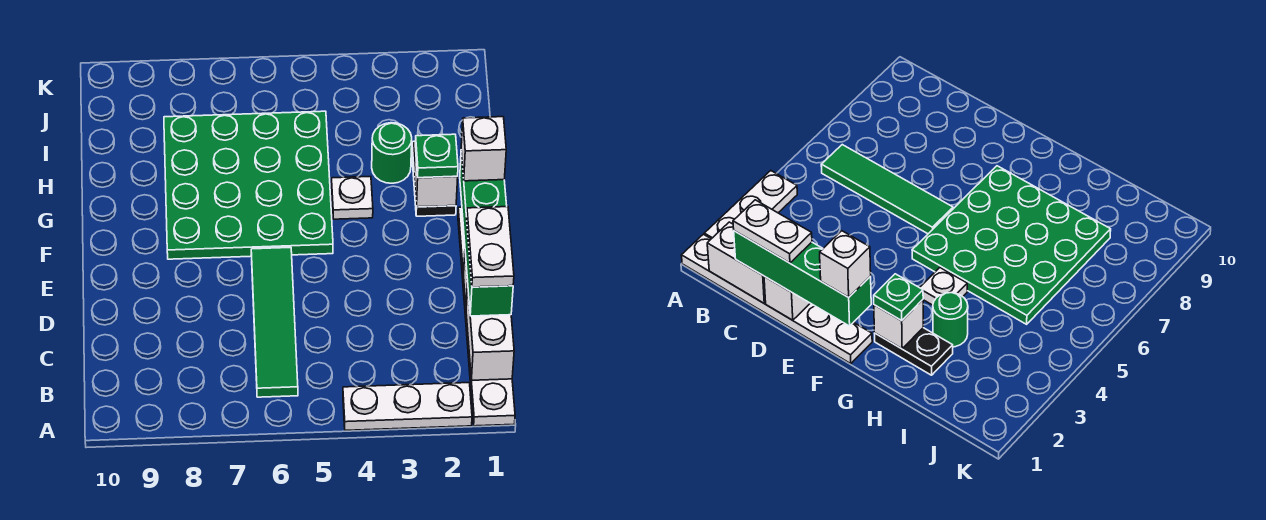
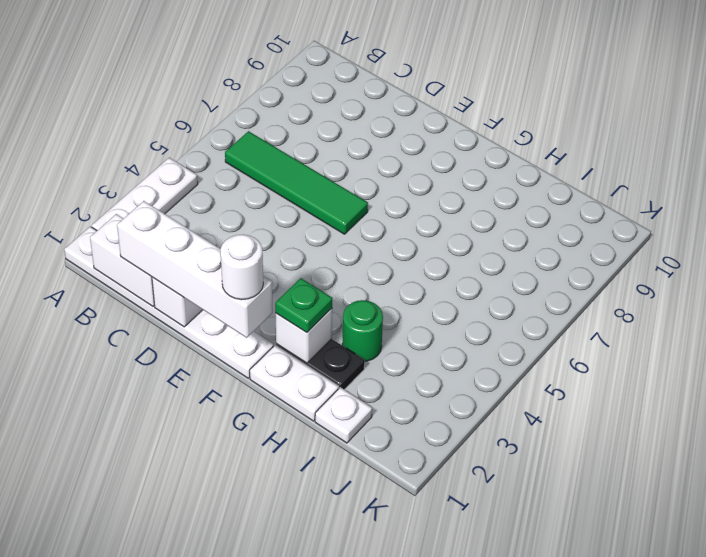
green brick C1:F1 level 3 -> white brick C1:F1 level 3
white plate C1:D1 level 4 -> white plate G1:H1 level 1
white brick F1 level 4 -> white round brick F1 level 4
green plate F5:I8 level 1 -> none
white plate G4 level 1 -> white plate I1 level 1

